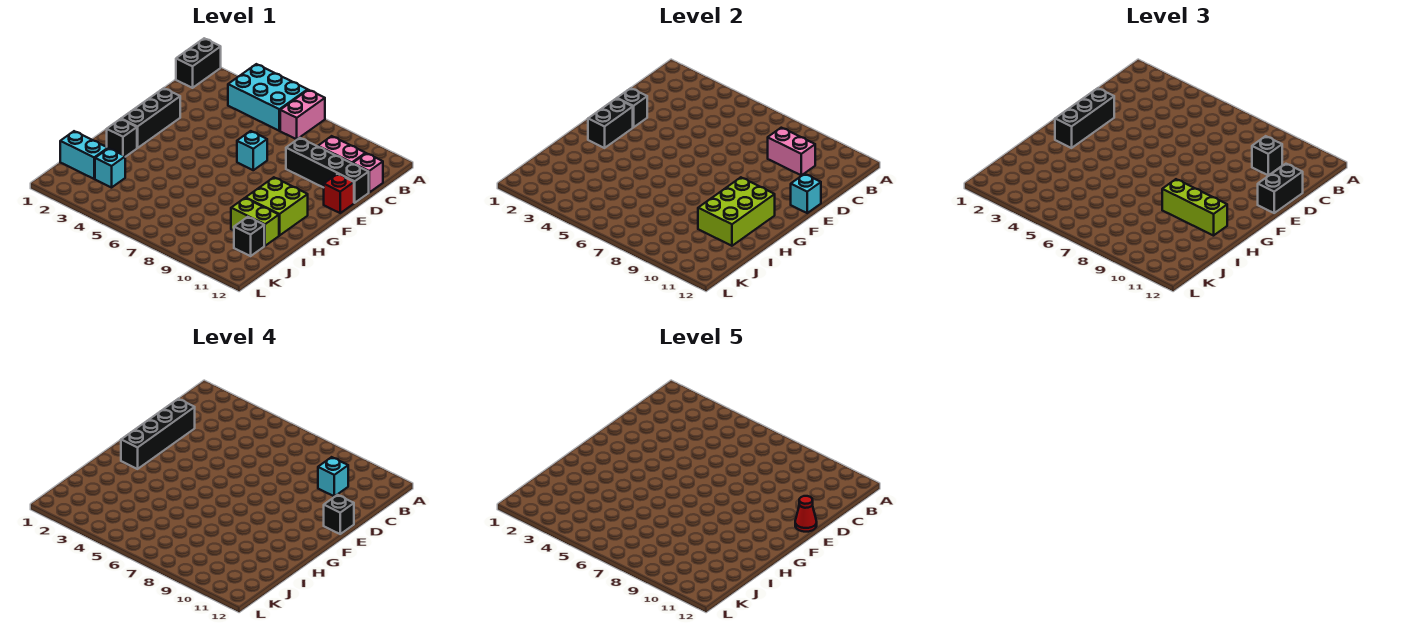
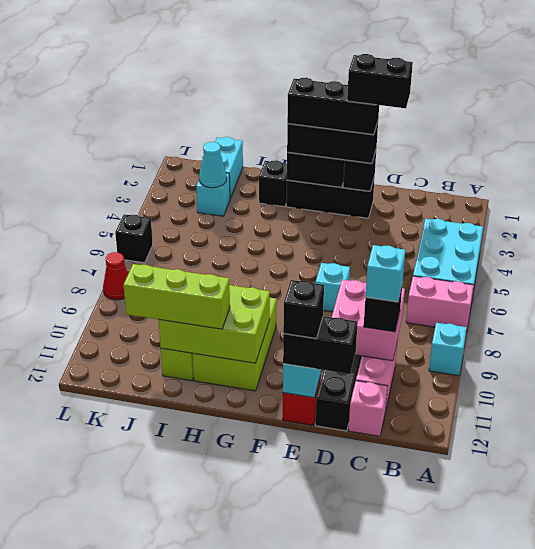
black brick A1:B1 level 1 -> black brick D2:E2 level 5
none -> cyan brick A9 level 1
pink brick C9:C10 level 2 -> pink brick C9:D10 level 2
black brick D2:G2 level 4 -> black brick E2:G2 level 4
red cone E12 level 5 -> red cone L8 level 1
lime brick G10:H11 level 1 -> lime brick G9:H11 level 1
lime brick H9:H11 level 3 -> lime brick H11:J11 level 3
none -> cyan cone J3 level 2
black brick J11 level 1 -> black brick L6 level 1

